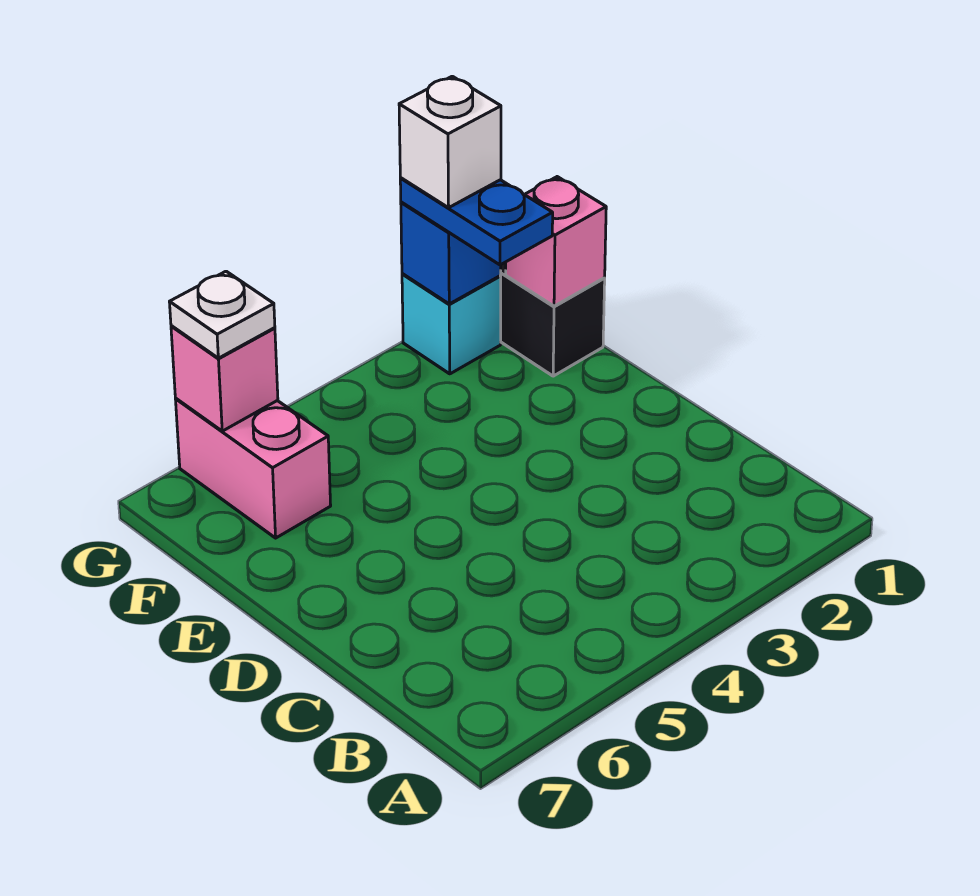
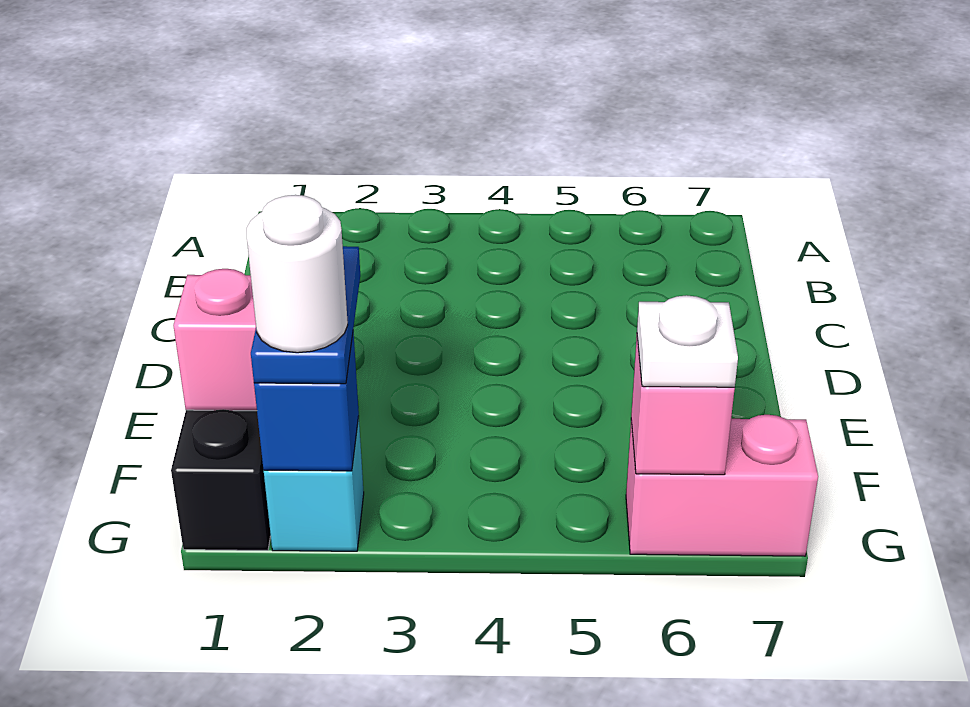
pink brick F6:G6 level 1 -> pink brick G6:G7 level 1
white brick G2 level 4 -> white round brick G2 level 4

